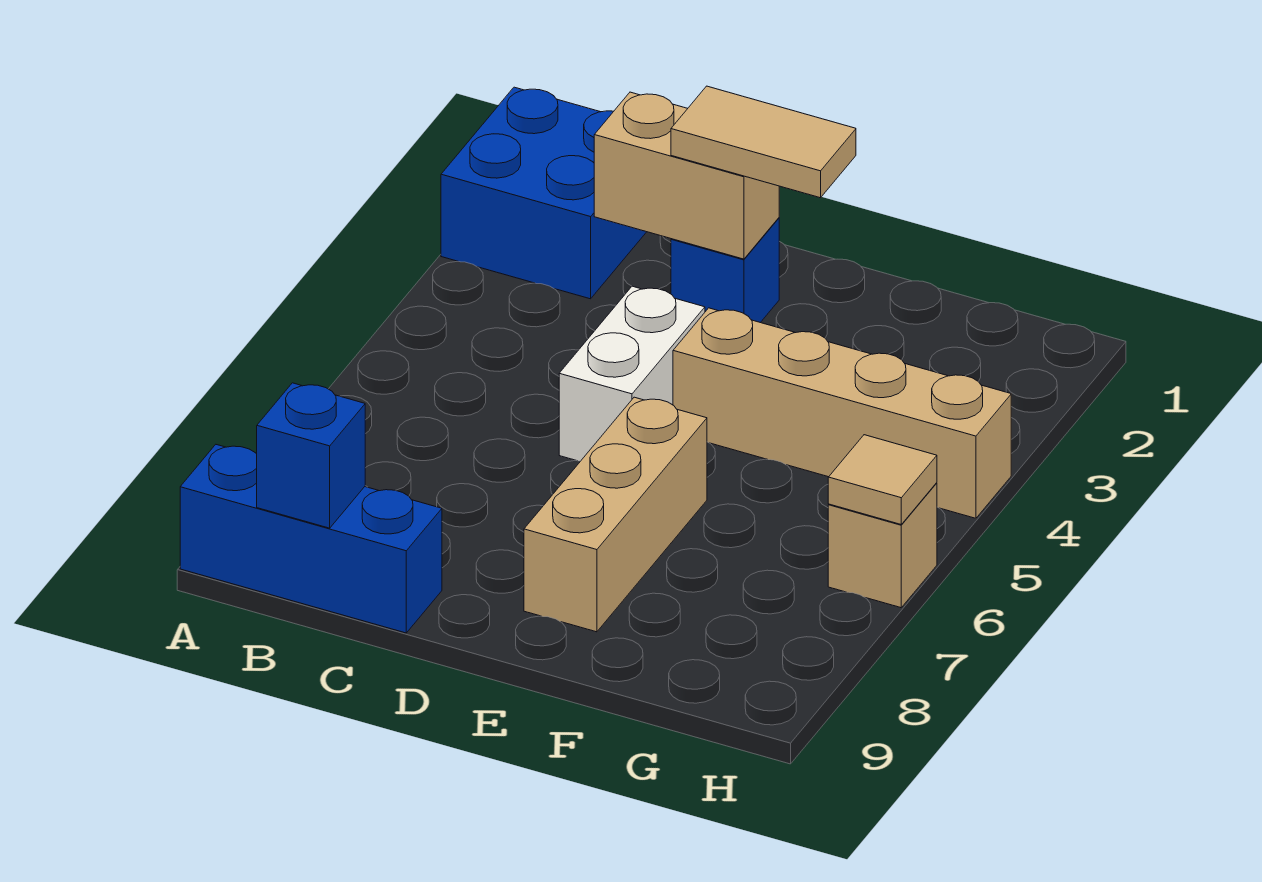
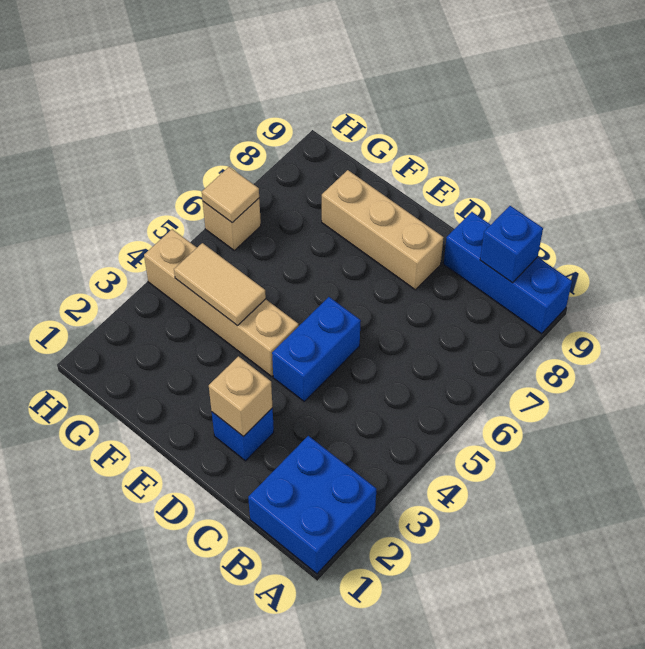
tan brick C2:D2 level 2 -> tan brick D2 level 2
tan tile D2:E2 level 3 -> tan tile F4:G4 level 2
white brick D4:D5 level 1 -> blue brick D4:D5 level 1
tan brick E6:E8 level 1 -> tan brick D8:F8 level 1

